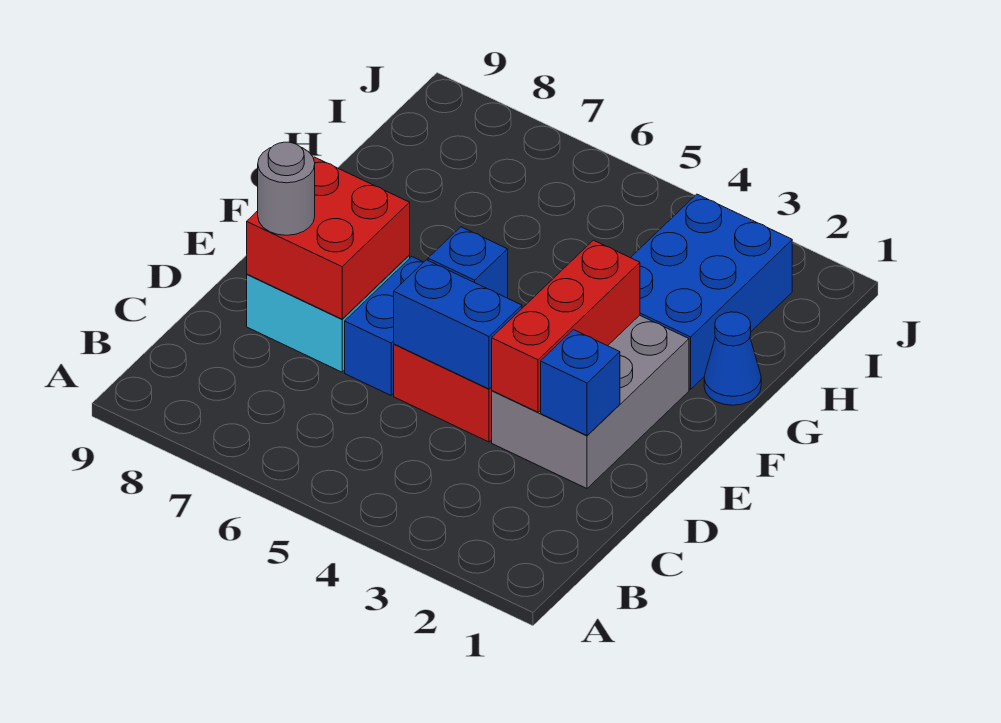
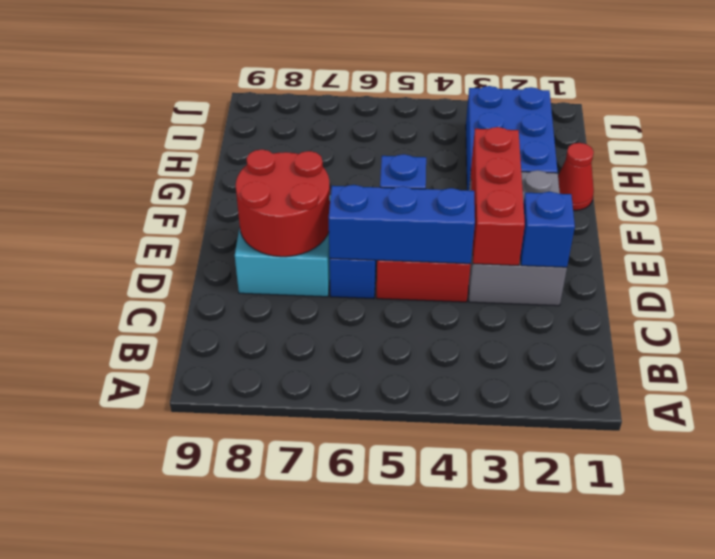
blue brick D4:D5 level 2 -> blue brick D4:D6 level 2
red brick D7:E8 level 2 -> red round brick D7:E8 level 2
grey round brick D8 level 3 -> none
blue cone G1 level 1 -> red cone G1 level 1

